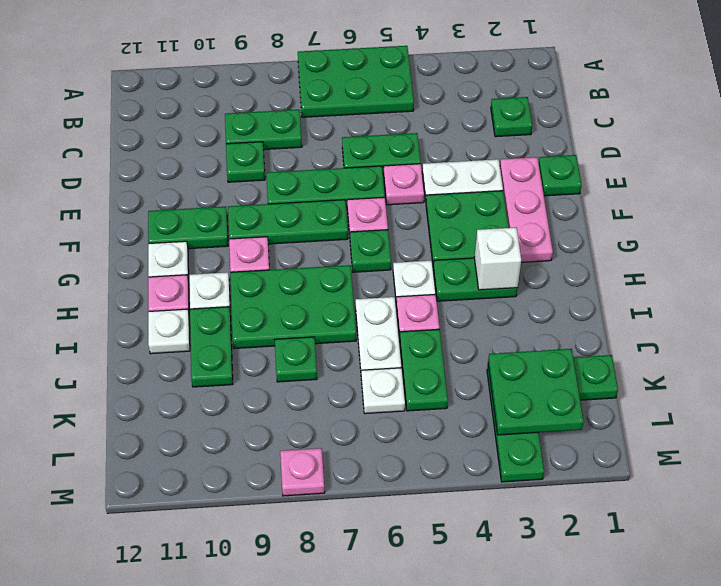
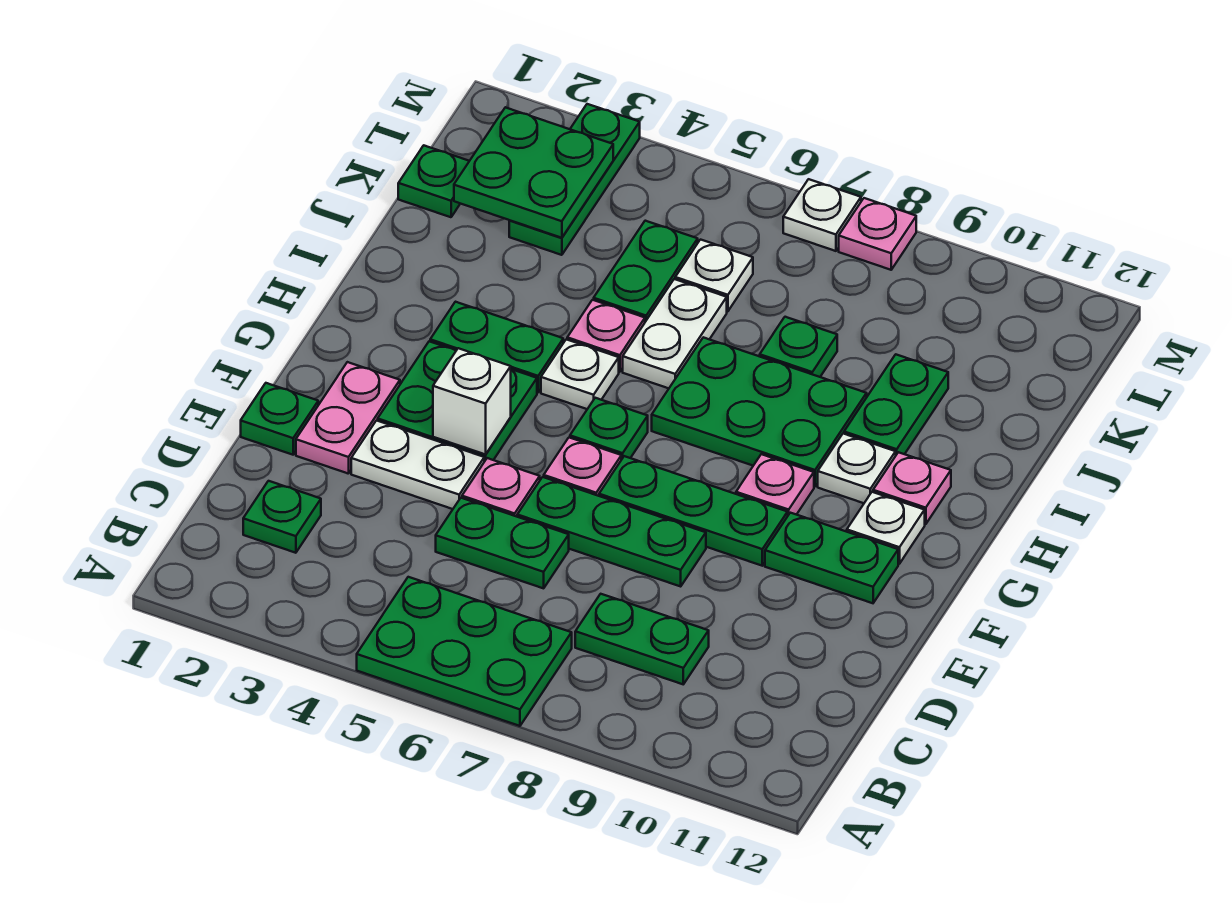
green plate D9 level 1 -> none
pink plate E2:G2 level 1 -> pink plate E2:F2 level 1
white brick H3 level 2 -> white brick F4 level 2
white plate I11 level 1 -> white plate M7 level 1

